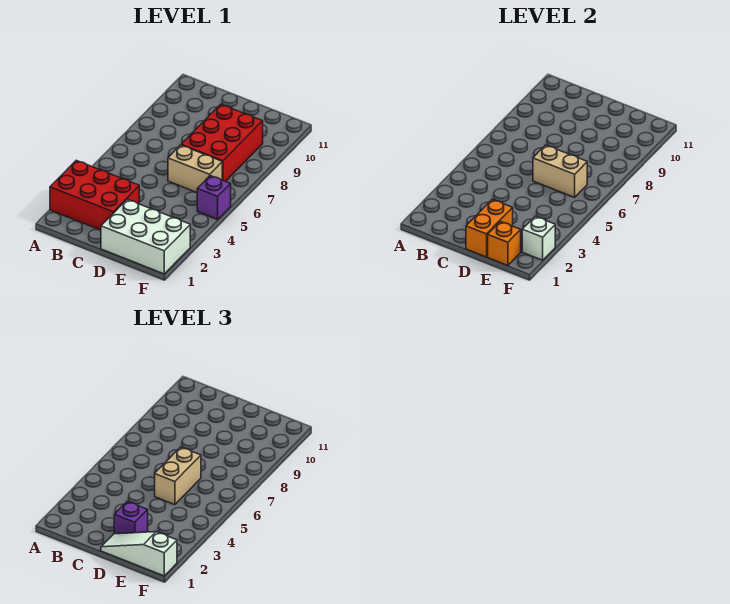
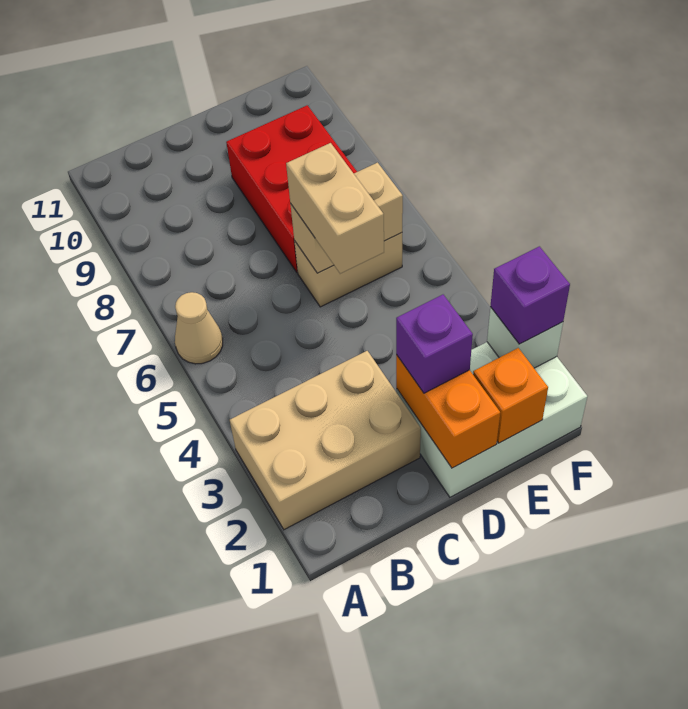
red brick A2:C3 level 1 -> tan brick A2:C3 level 1
none -> tan cone A6 level 1
white slope D1:F1 level 3 top F -> none
purple brick F5 level 1 -> purple brick F2 level 3

